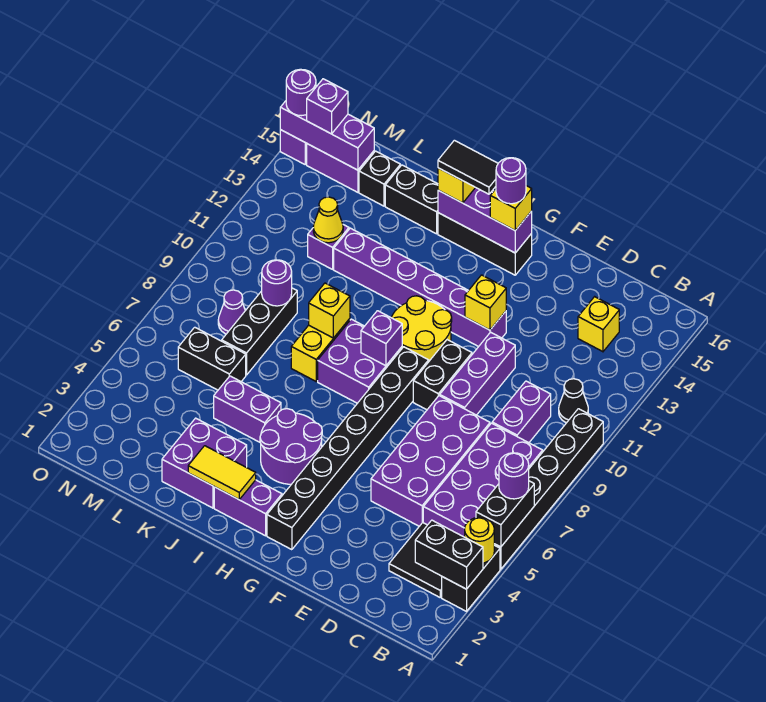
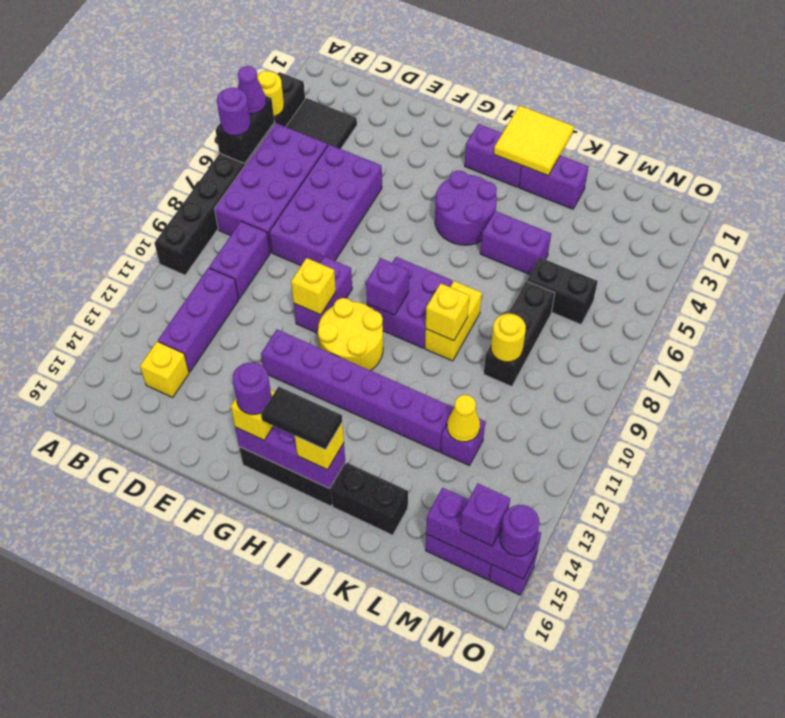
black brick A3:B3 level 2 -> none
black cone B11 level 1 -> none
purple brick E9:E11 level 1 -> purple brick C11:C13 level 1
black brick F9:F10 level 1 -> purple brick F9:F10 level 1
yellow brick F12 level 2 -> yellow brick F10 level 2
black brick G2:G9 level 1 -> none
yellow tile I2:J2 level 2 -> yellow tile I1:J2 level 2
purple brick J2:K3 level 1 -> purple brick J2:K2 level 1
purple round brick L9 level 2 -> yellow round brick L9 level 2
black brick L15 level 1 -> none
purple cone M8 level 1 -> purple cone A5 level 3

